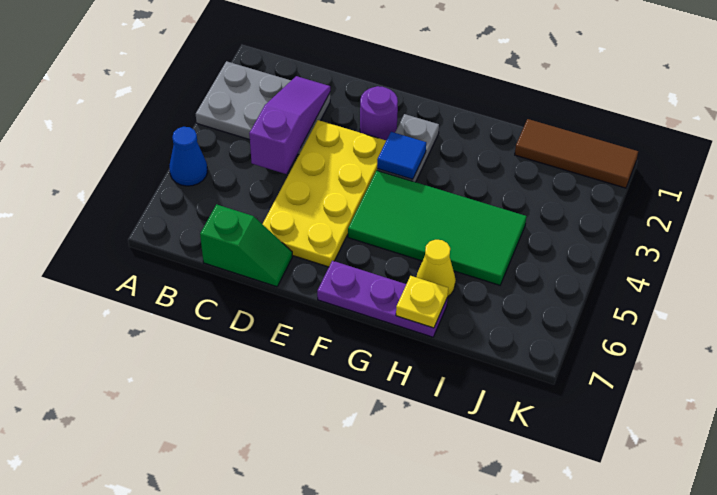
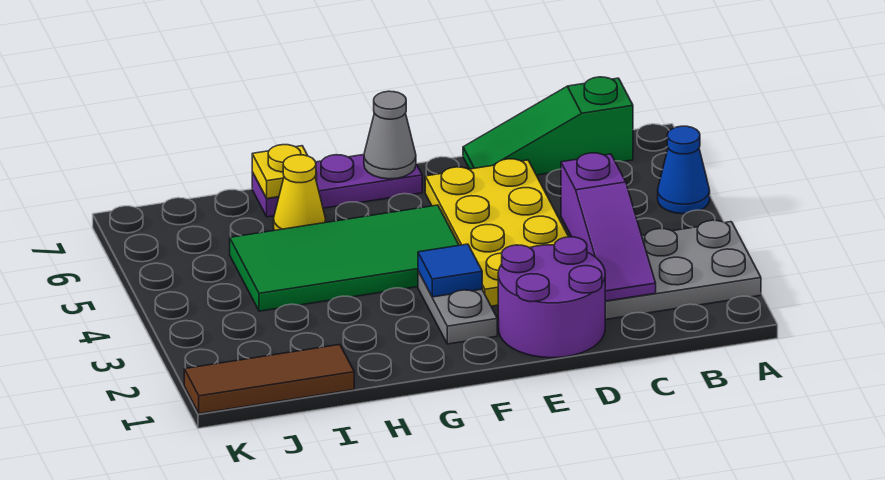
green slope C7:D7 level 1 top C -> green slope B7:D7 level 1 top B
purple round brick E2 level 1 -> purple round brick D1:E2 level 1
none -> grey cone F7 level 2

